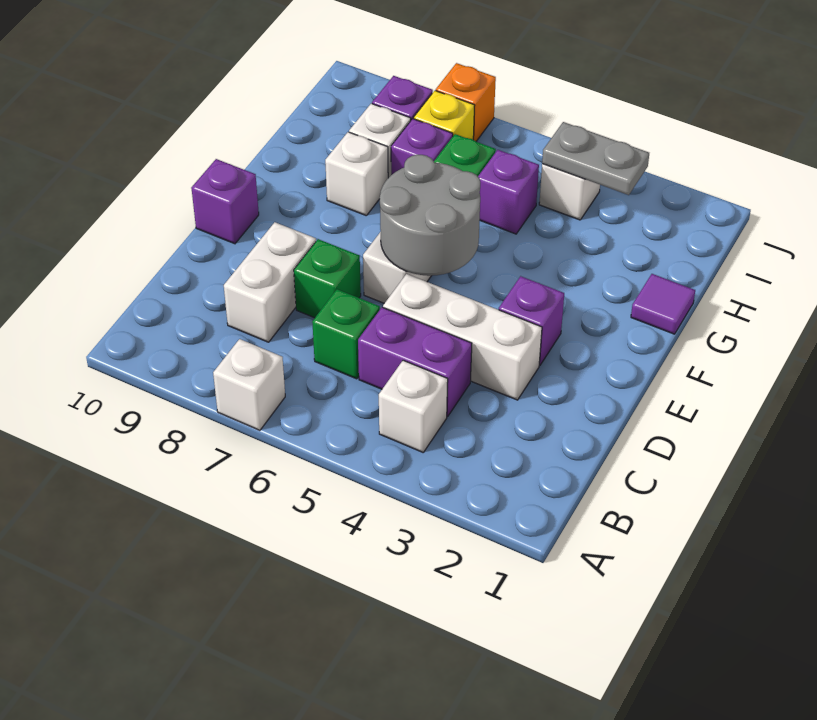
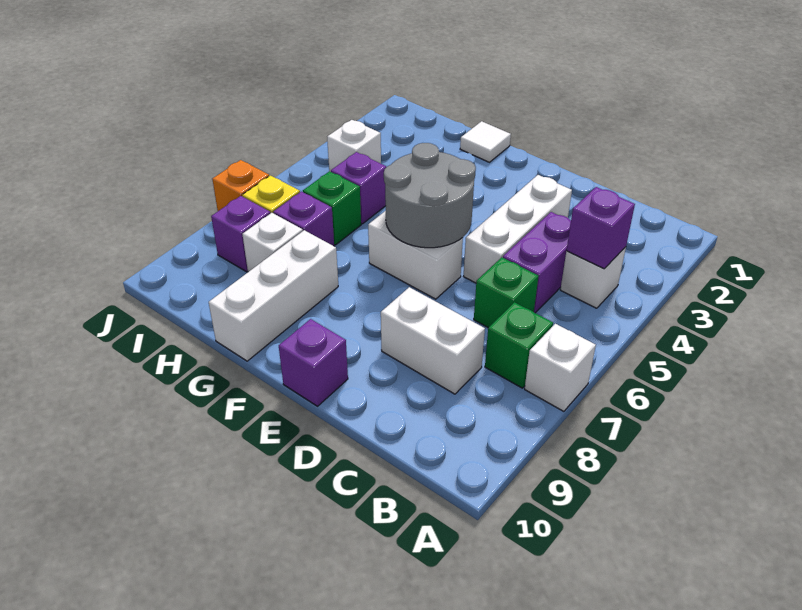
green brick D7 level 1 -> green brick B7 level 1
purple brick E3 level 1 -> purple brick B4 level 2
purple tile G1 level 1 -> white tile G1 level 1
white brick G8 level 1 -> white brick G8:G10 level 1
grey plate I3:I4 level 2 -> none

